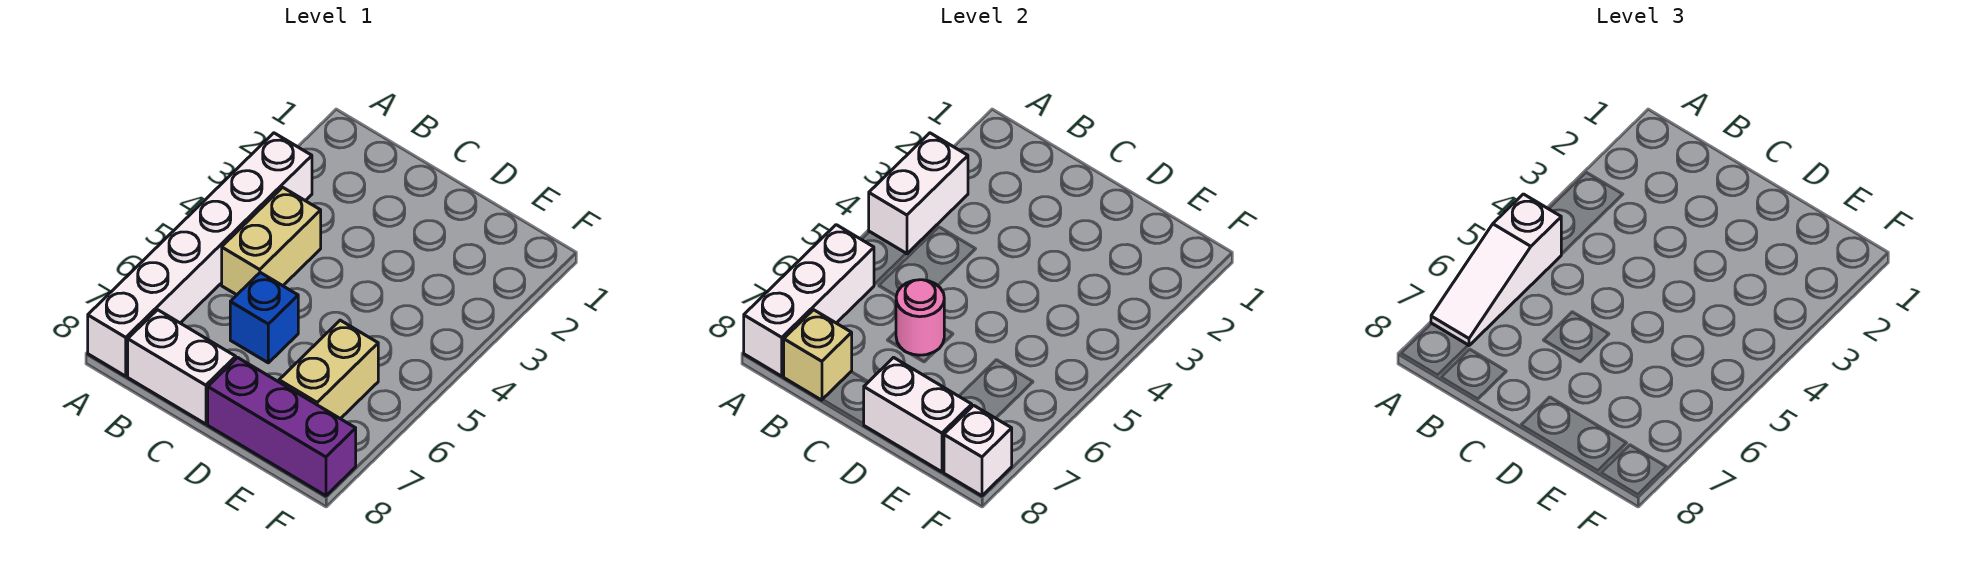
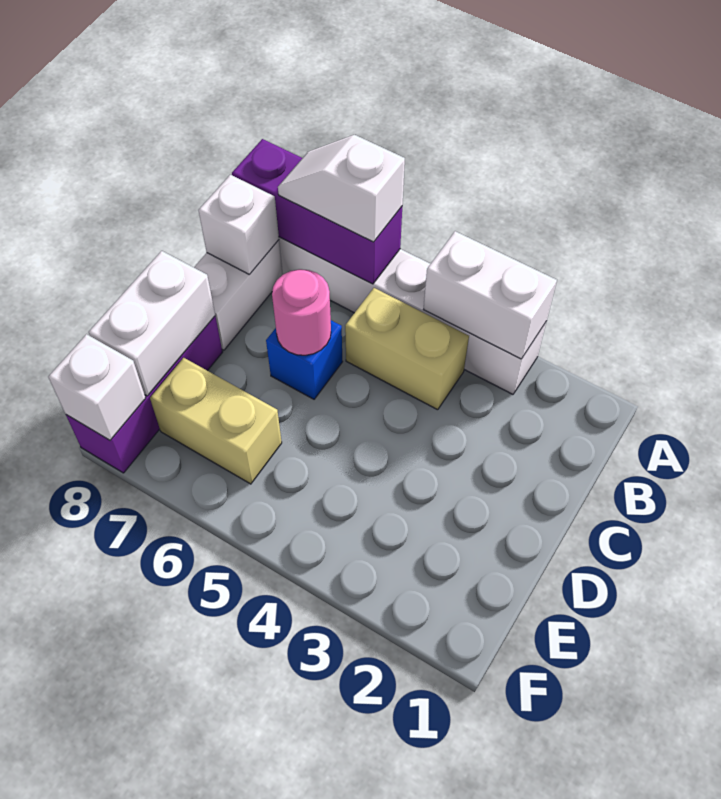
white slope A5:A7 level 3 top 5 -> white slope A6:A7 level 3 top 6
white brick A6:A8 level 2 -> purple brick A6:A8 level 2
tan brick B8 level 2 -> white brick B8 level 2

